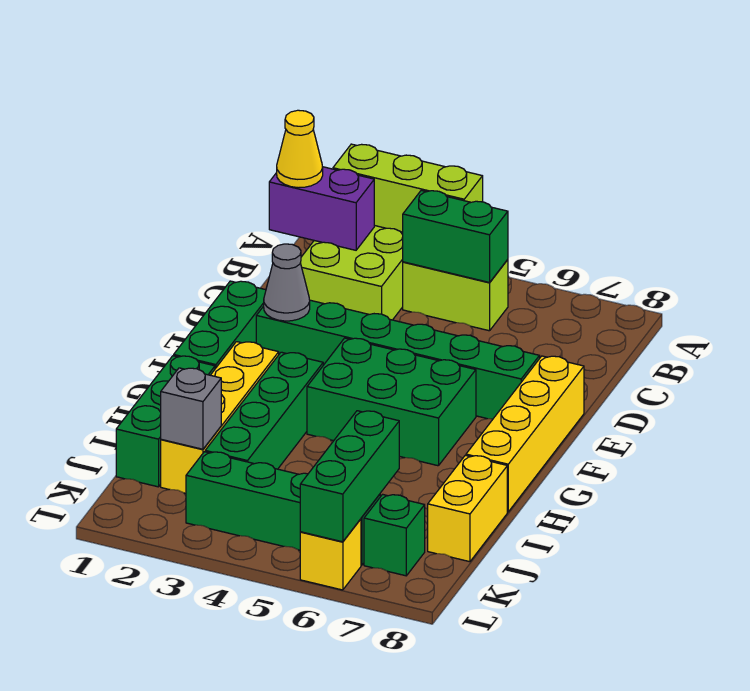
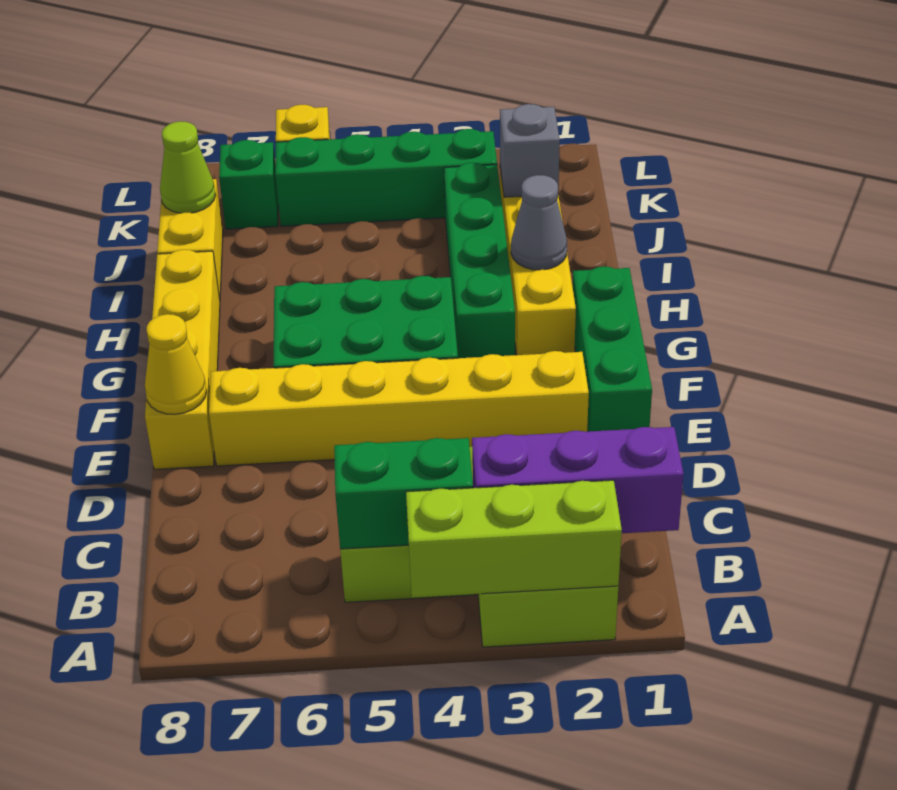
purple brick B1:B2 level 2 -> purple brick B1:B3 level 2
yellow cone B1 level 3 -> yellow cone E8 level 2
green brick E2:E7 level 1 -> yellow brick E2:E7 level 1
grey cone E2 level 2 -> grey cone H2 level 2
green brick H1:J1 level 1 -> none
green brick J6:L6 level 2 -> none
none -> lime cone J8 level 2

